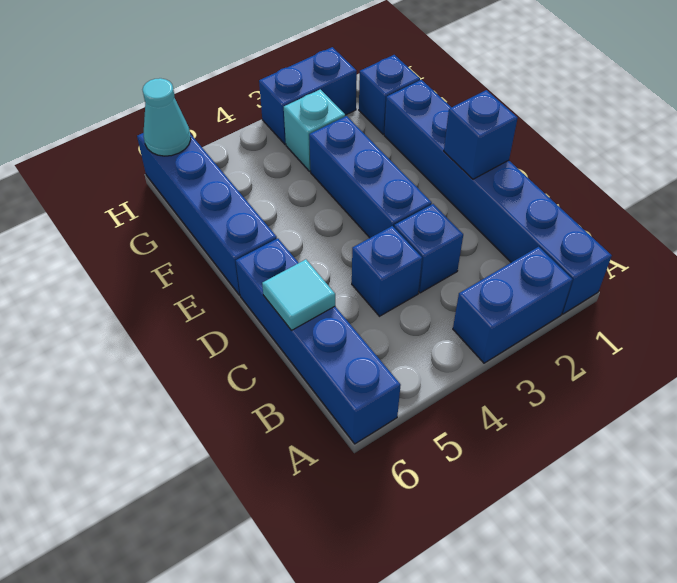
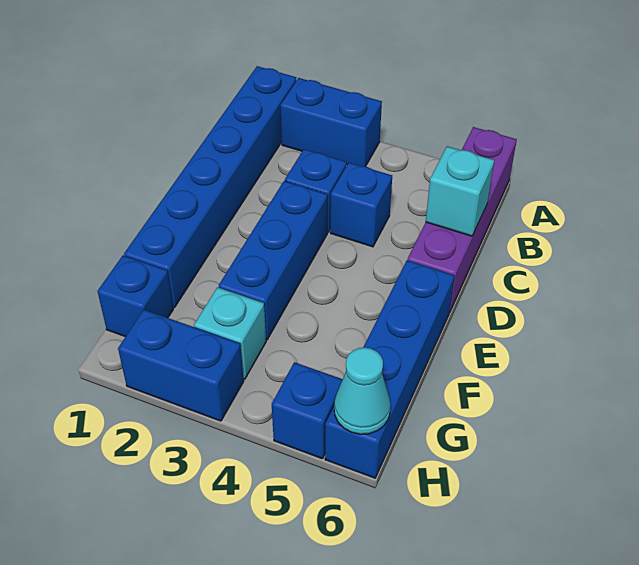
blue brick A6:D6 level 1 -> purple brick A6:D6 level 1
cyan tile C6 level 2 -> cyan brick C6 level 2
blue brick D1 level 2 -> blue brick H5 level 1

